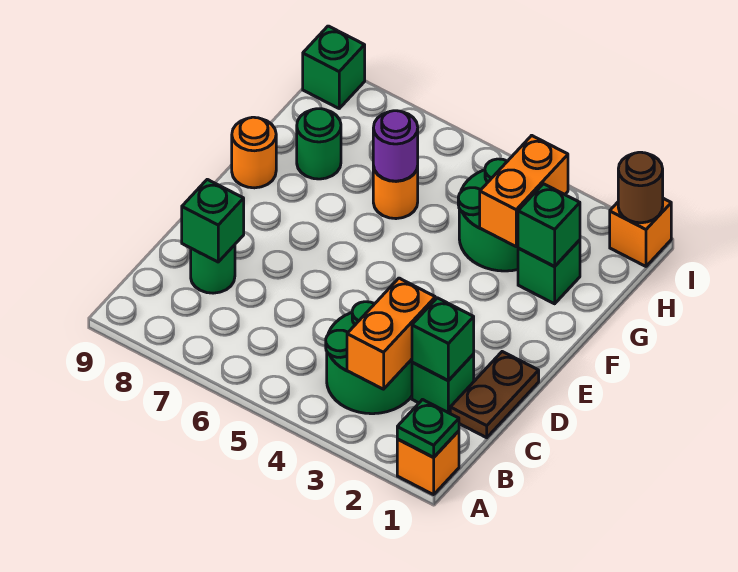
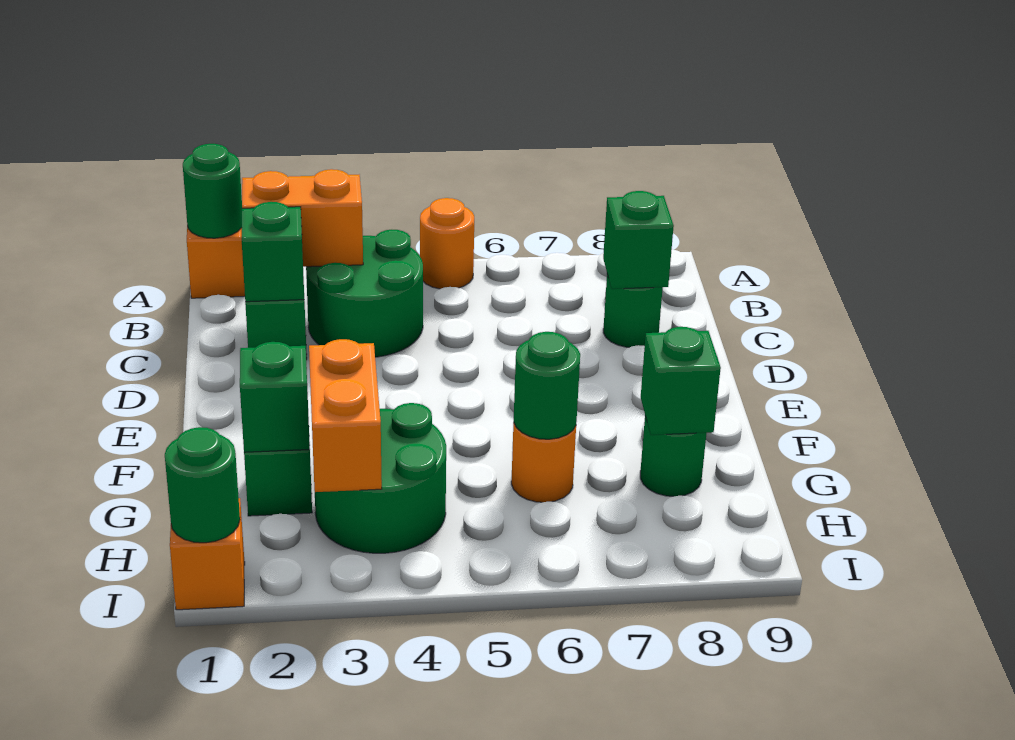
green plate A1 level 2 -> green round brick A1 level 2
orange brick B3:C3 level 2 -> orange brick B2:B3 level 2
brown plate C1:D1 level 1 -> none
orange round brick F9 level 1 -> orange round brick A5 level 1
purple round brick G6 level 2 -> green round brick G6 level 2
brown round brick I1 level 2 -> green round brick I1 level 2
green brick I9 level 1 -> green brick G8 level 2

